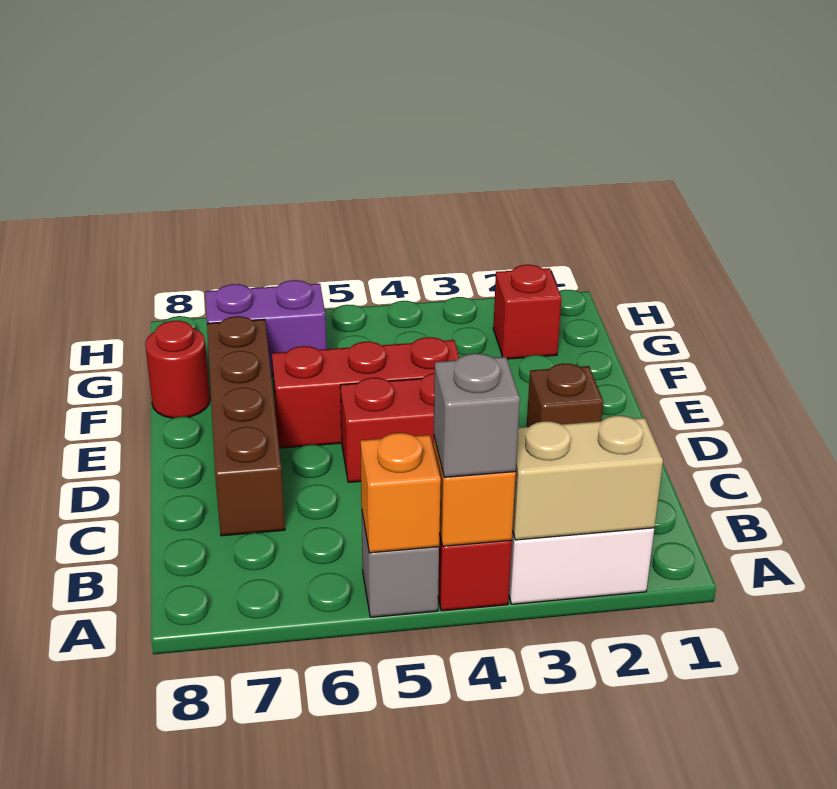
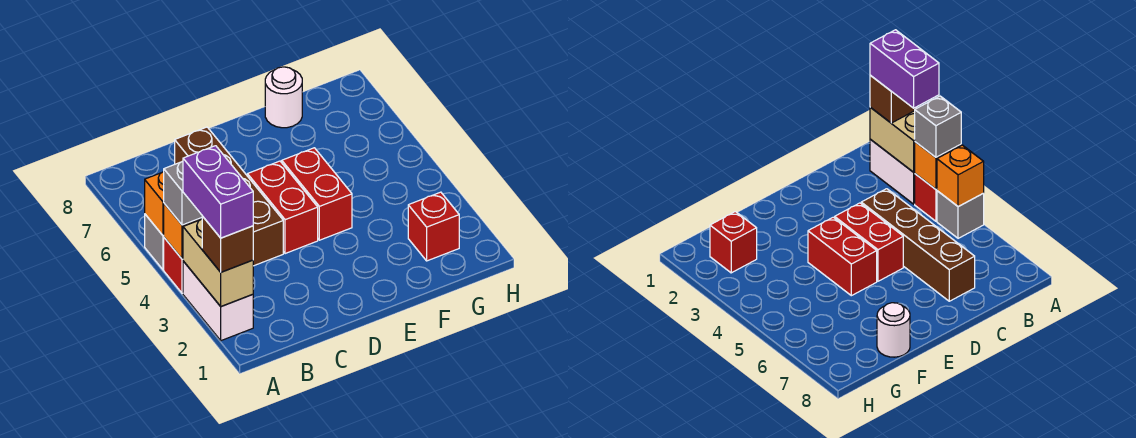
brown brick C7:F7 level 1 -> brown brick C4:C7 level 1
brown brick D2 level 1 -> brown brick A2 level 3
red brick E4:E6 level 1 -> red brick E4:E5 level 1
red round brick F8 level 1 -> white round brick F8 level 1
purple brick G6:G7 level 1 -> purple brick A2:A3 level 4

